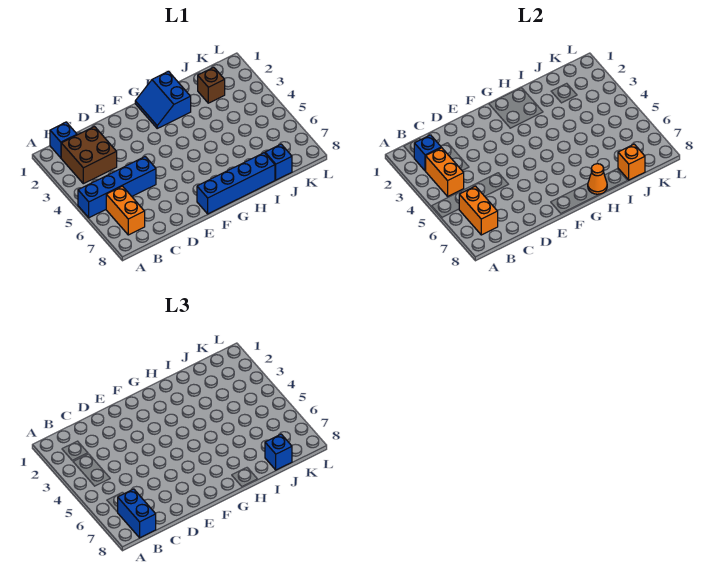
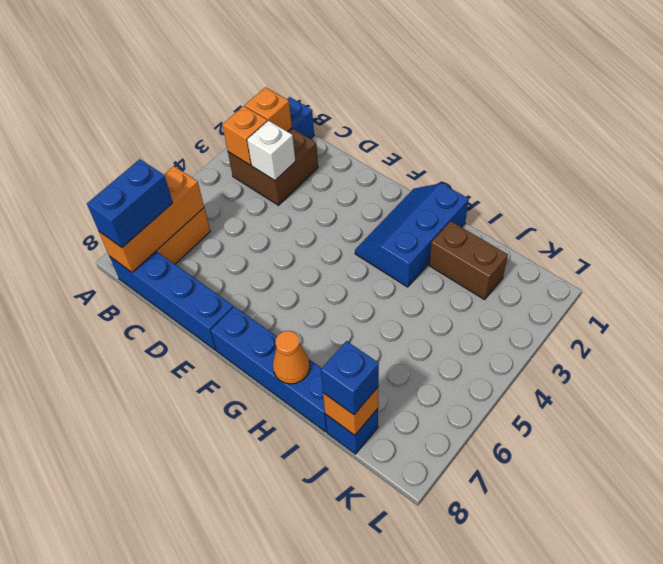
blue brick A5:D5 level 1 -> blue brick B8:E8 level 1
blue brick B2 level 2 -> orange brick B2 level 2
orange brick B3:B4 level 2 -> orange brick B3 level 2
orange brick B6:B7 level 2 -> orange brick B6:B8 level 2
none -> white brick C3 level 2
blue slope G1:H2 level 1 top H -> blue slope G1:H3 level 1 top H
brown brick J2 level 1 -> brown brick I2:J2 level 1

